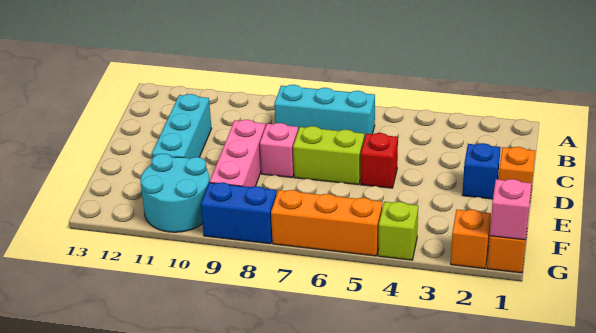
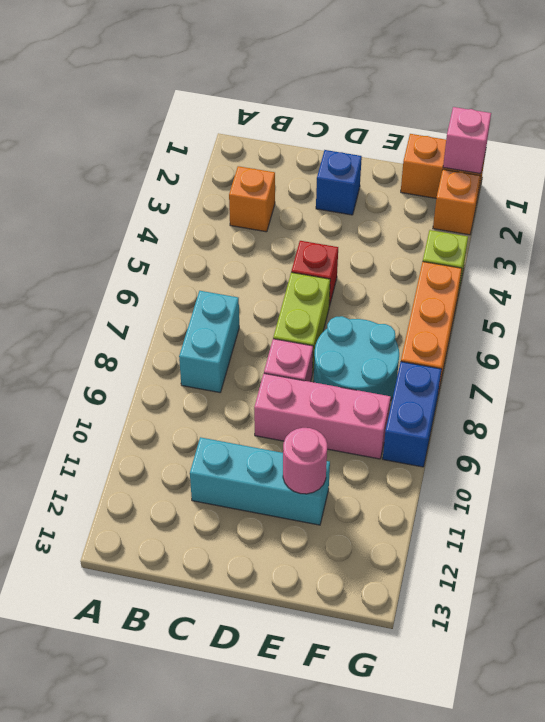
cyan brick B6:B8 level 1 -> cyan brick B7:B8 level 1
orange brick D1 level 1 -> orange brick B3 level 1
none -> pink round brick E11 level 2
cyan round brick F10:G11 level 1 -> cyan round brick E7:F8 level 1

